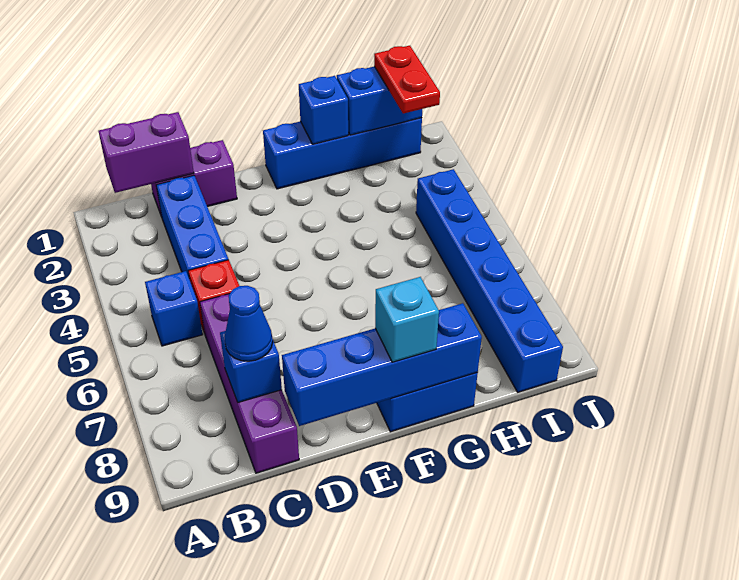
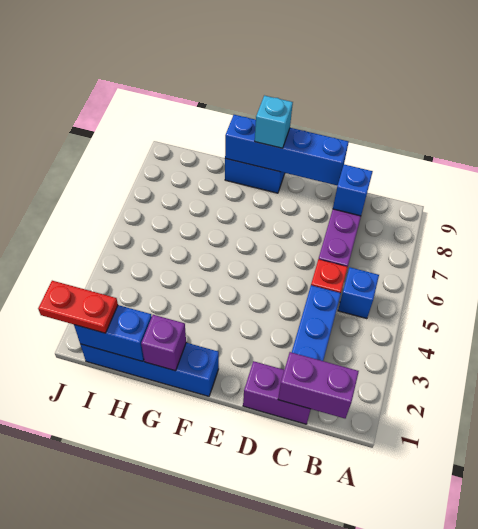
blue cone C8 level 3 -> none
blue brick G1 level 2 -> purple brick G1 level 2
red plate I1:I2 level 3 -> red plate I1:J1 level 3
blue brick I4:I9 level 1 -> none

